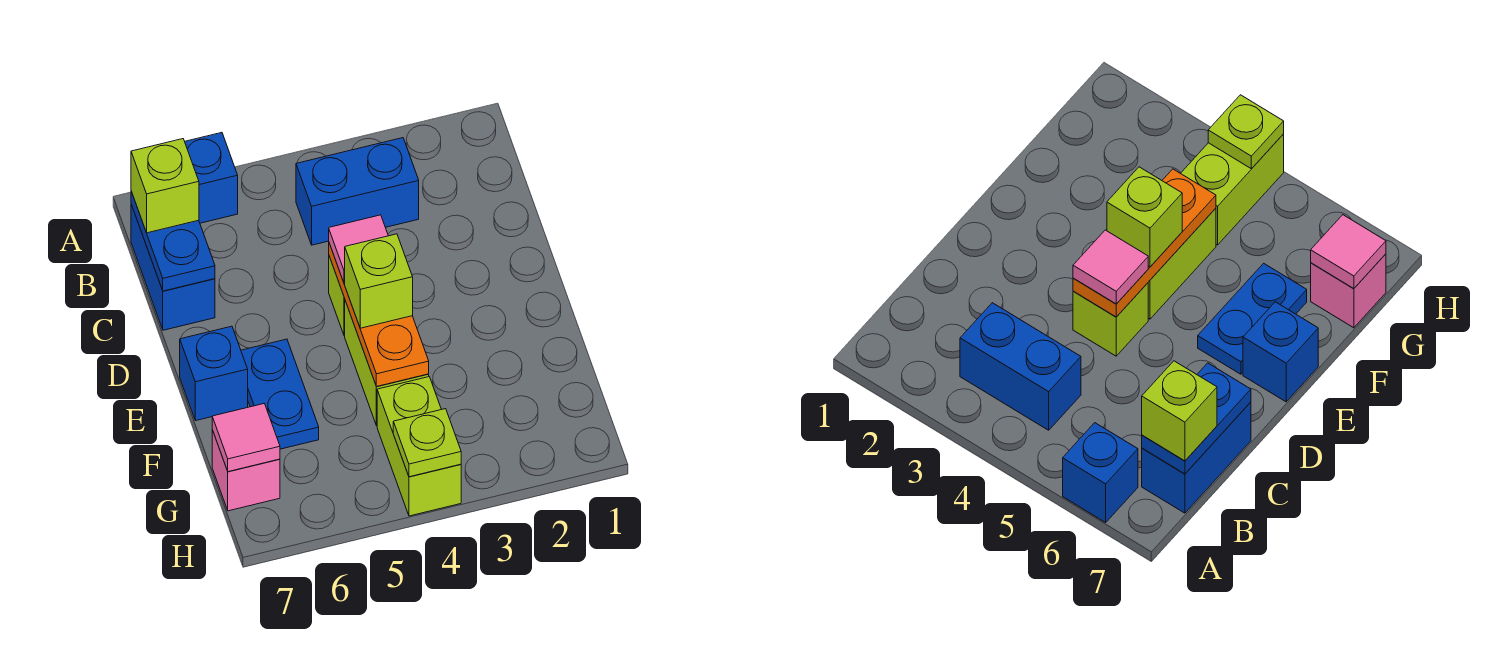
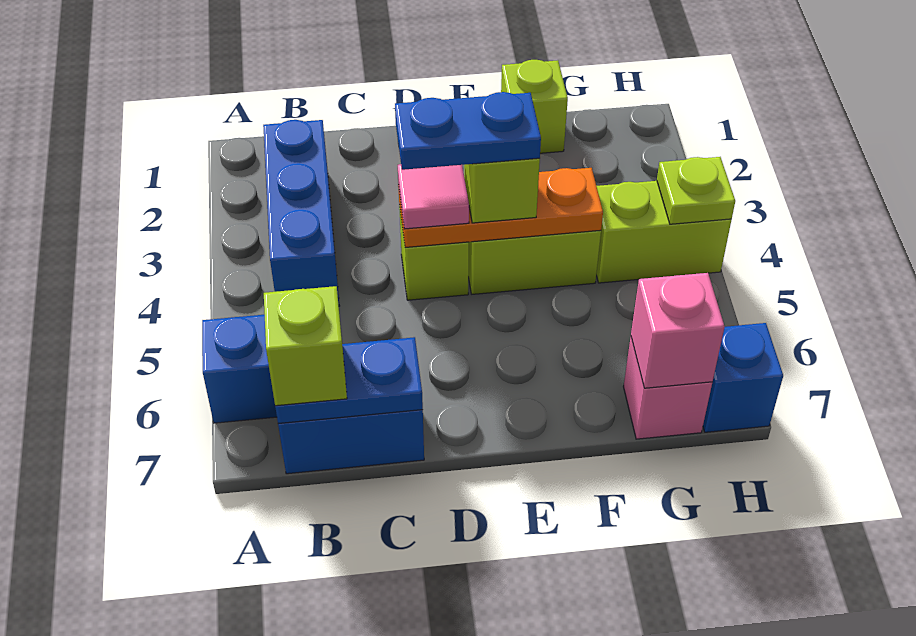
blue brick B3:B4 level 1 -> blue brick B2:B4 level 1
blue plate E6:F6 level 1 -> blue plate D4:E4 level 4
blue brick E7 level 1 -> blue brick H7 level 1
none -> lime brick F1 level 1
pink tile G7 level 2 -> pink brick G7 level 2

